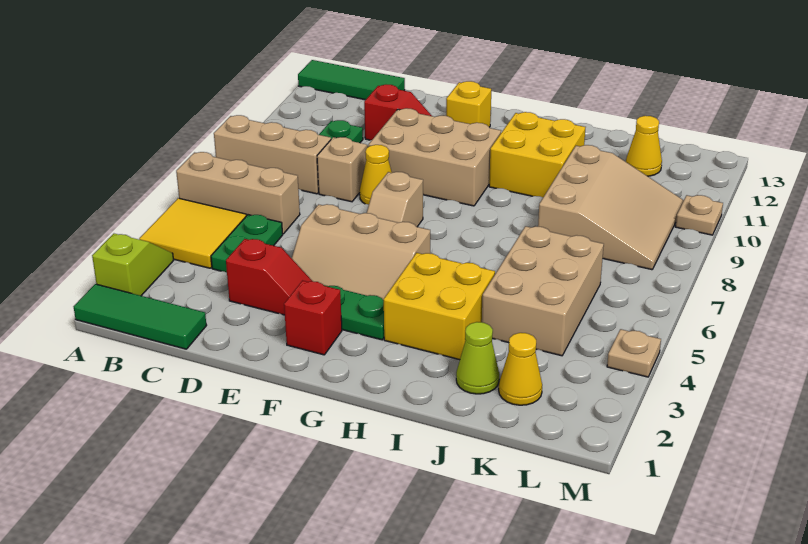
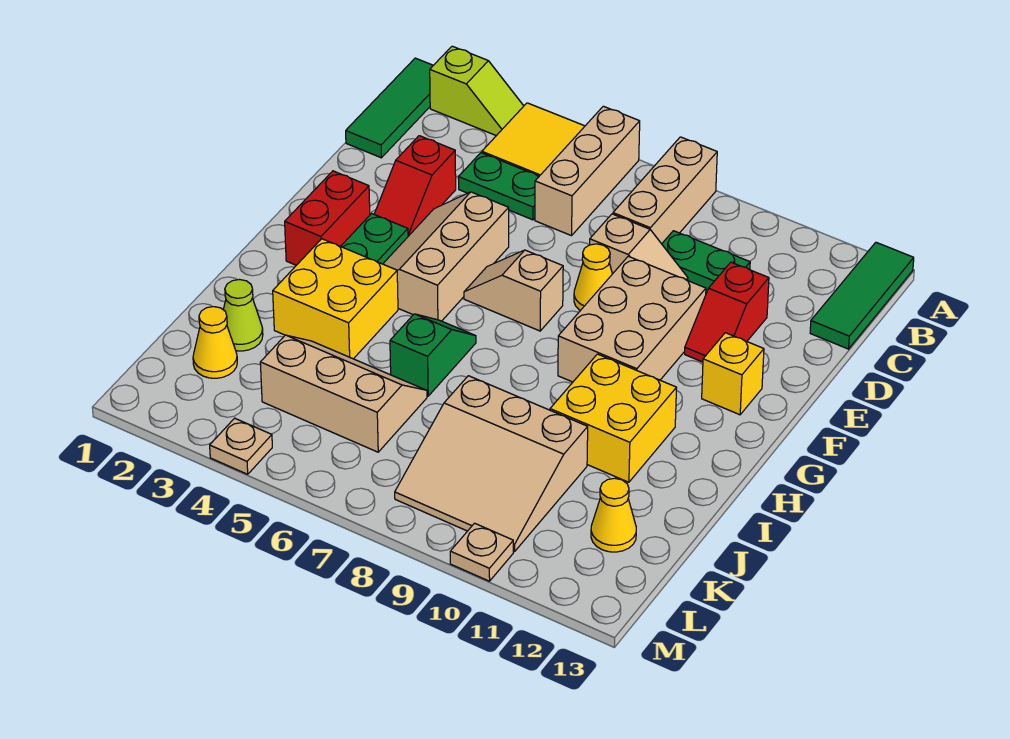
red brick F2 level 1 -> red brick F2:G2 level 1
none -> green slope H6:I6 level 1 top I
tan brick J4:K6 level 1 -> tan slope J4:K6 level 1 top K

